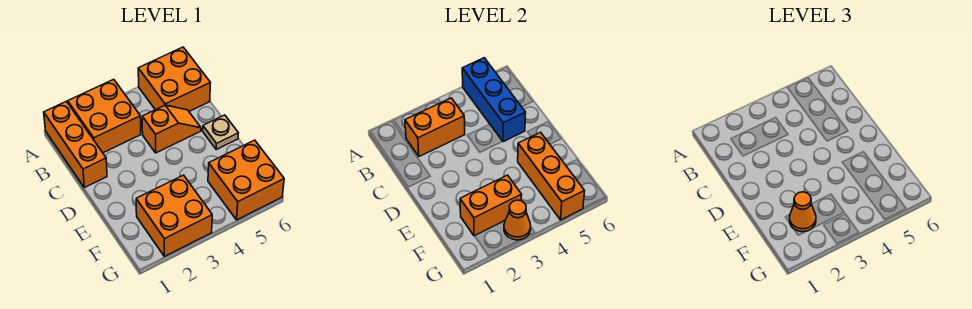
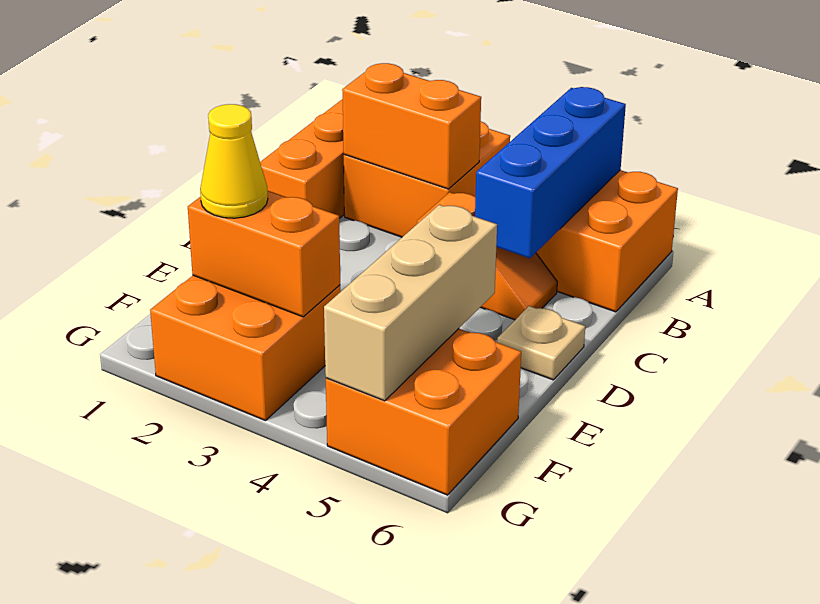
orange brick E5:G5 level 2 -> tan brick E5:G5 level 2
orange cone F2 level 3 -> yellow cone F2 level 3
orange cone G3 level 2 -> none

